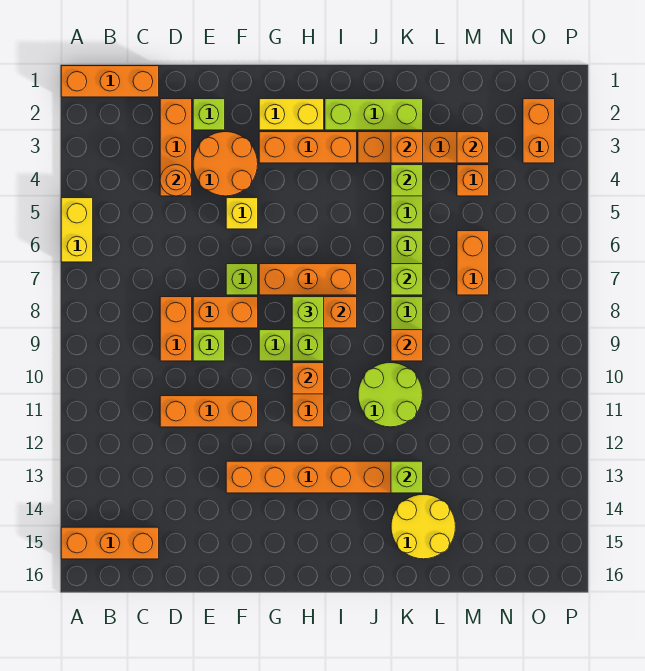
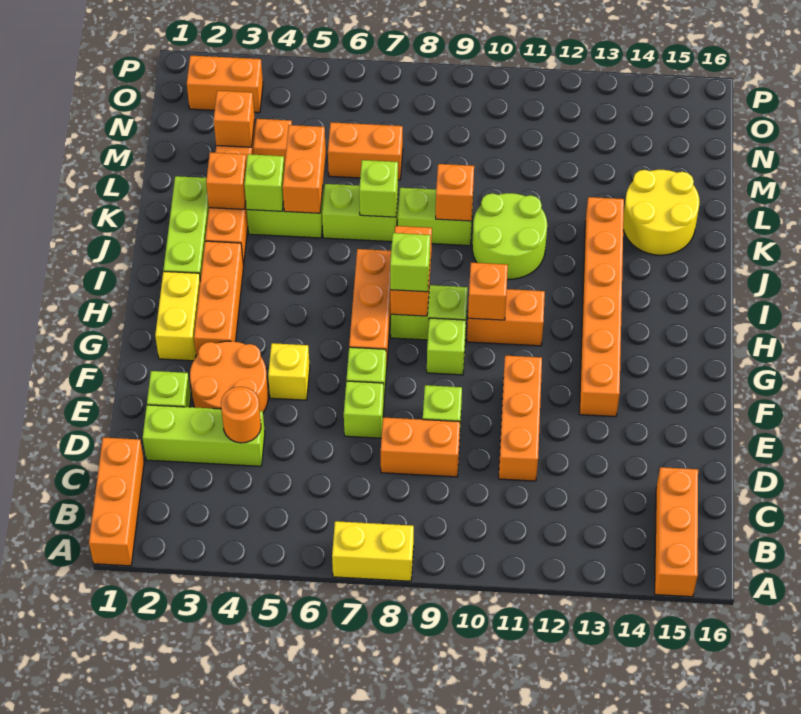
yellow brick A5:A6 level 1 -> yellow brick A7:A8 level 1
orange brick D2:D4 level 1 -> lime brick D2:D4 level 1
orange brick E8:F8 level 1 -> orange brick K5:L5 level 2
lime brick K13 level 2 -> lime brick E7 level 1

